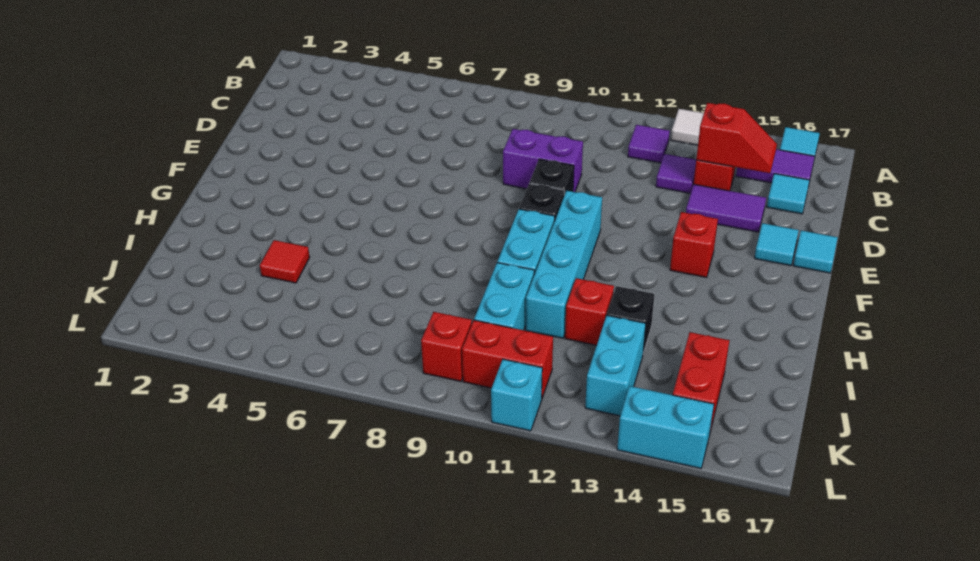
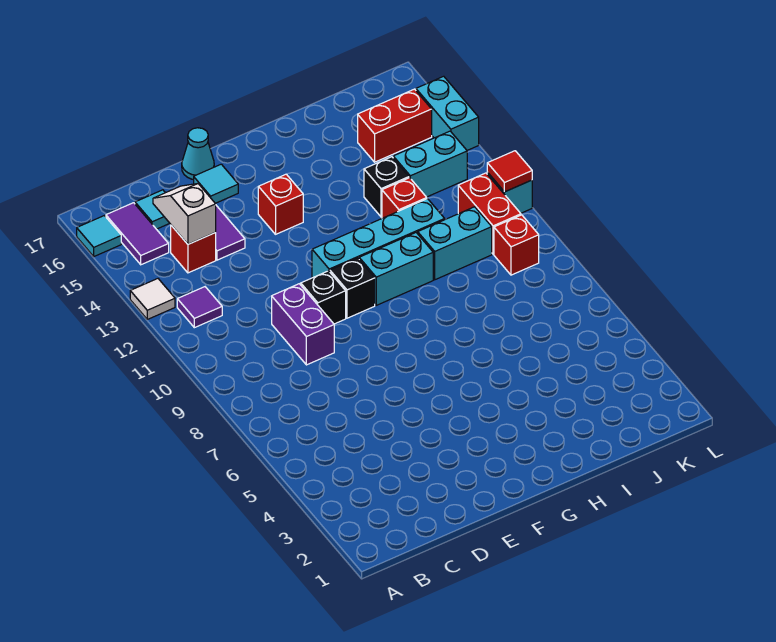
purple tile C13 level 1 -> none
red slope C14:C15 level 2 top 14 -> white slope C14:C15 level 2 top 14
cyan tile E17 level 1 -> cyan cone E17 level 1
red tile I4 level 1 -> red tile L11 level 2

